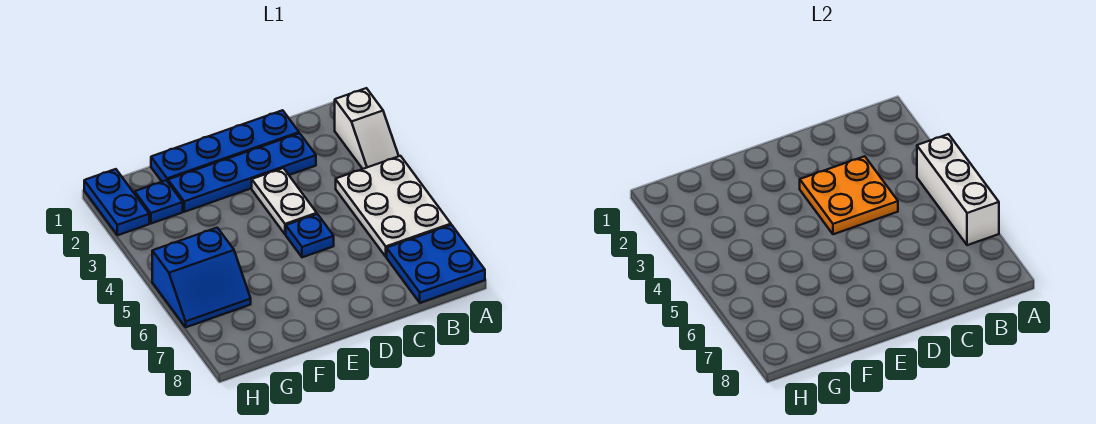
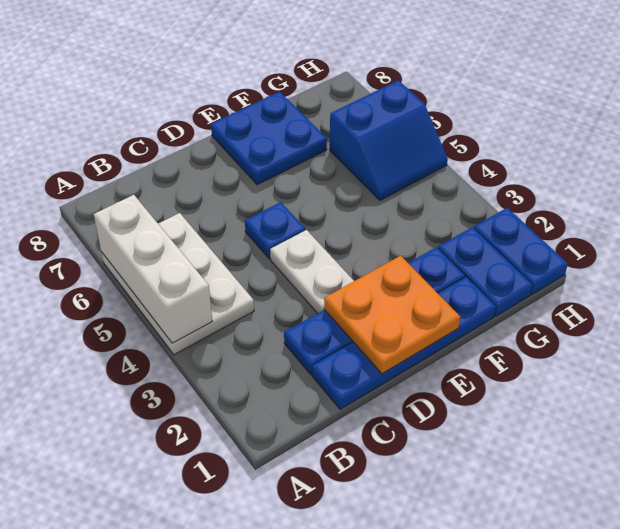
white slope A2:A3 level 1 top 2 -> none
blue plate A7:B8 level 1 -> blue plate E7:F8 level 1
orange plate C3:D4 level 2 -> orange plate D1:E2 level 2
blue plate G2 level 1 -> blue plate G1:G2 level 1
blue slope G5:H6 level 1 top 5 -> blue slope G5:H6 level 1 top 6

